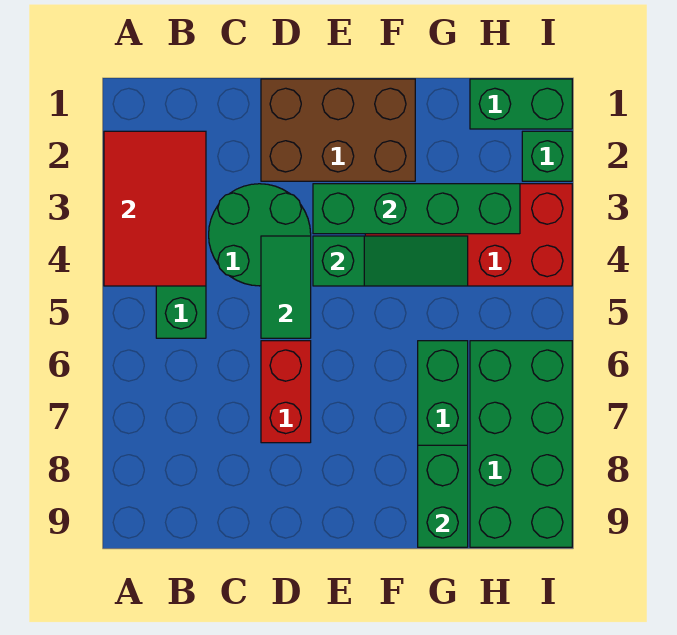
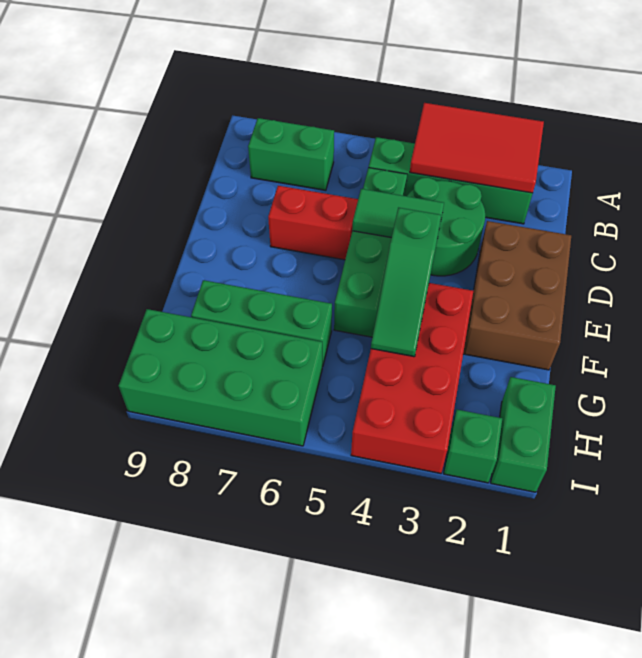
green brick E3:H3 level 2 -> green brick C5:F5 level 1
green brick G8:G9 level 2 -> green brick B7:B8 level 1

